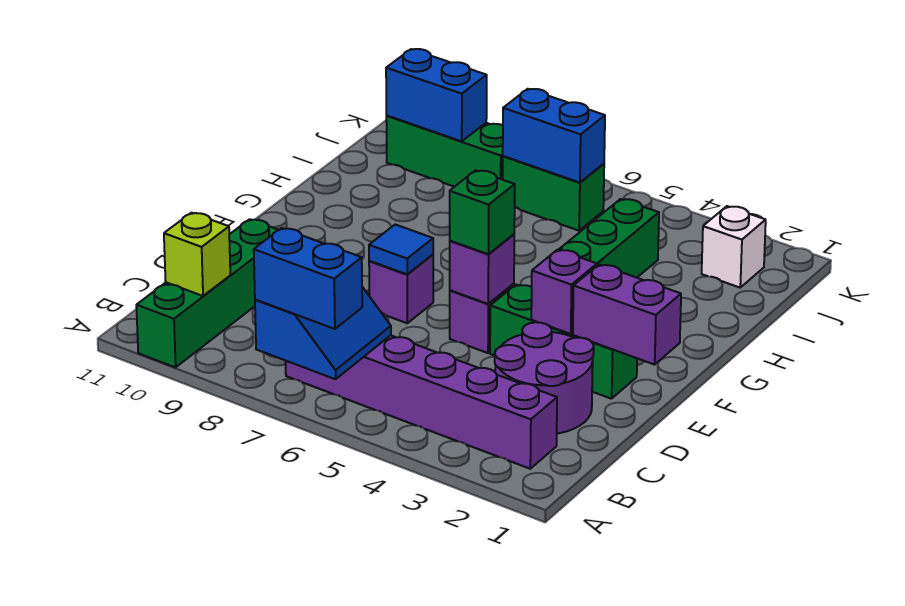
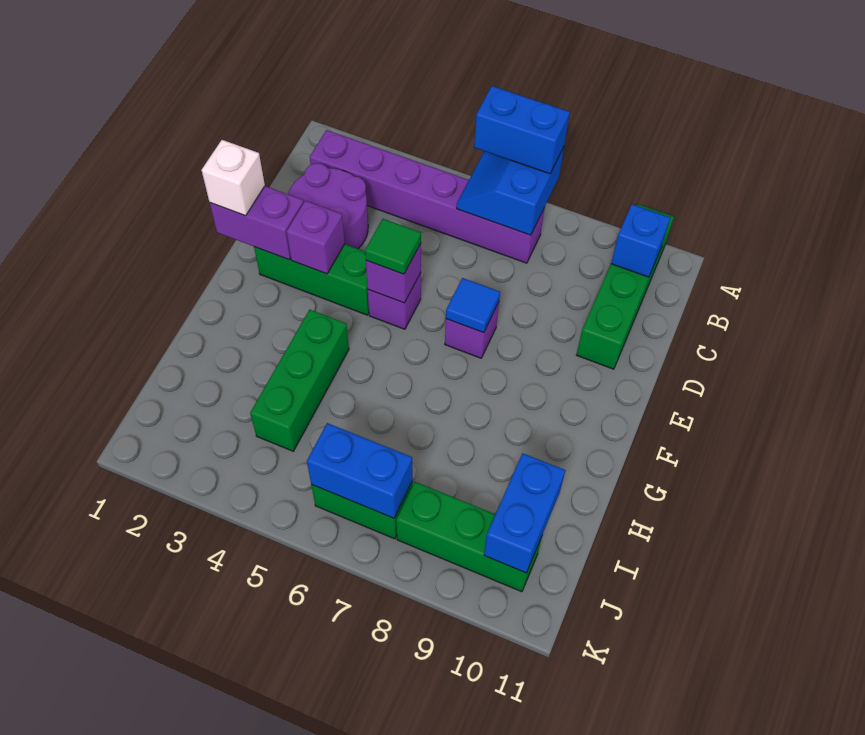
lime brick B10 level 2 -> blue brick B10 level 2
green brick E5 level 3 -> green tile E5 level 3
white brick J2 level 1 -> white brick E1 level 3
blue brick J9:J10 level 2 -> blue brick I10:J10 level 2

